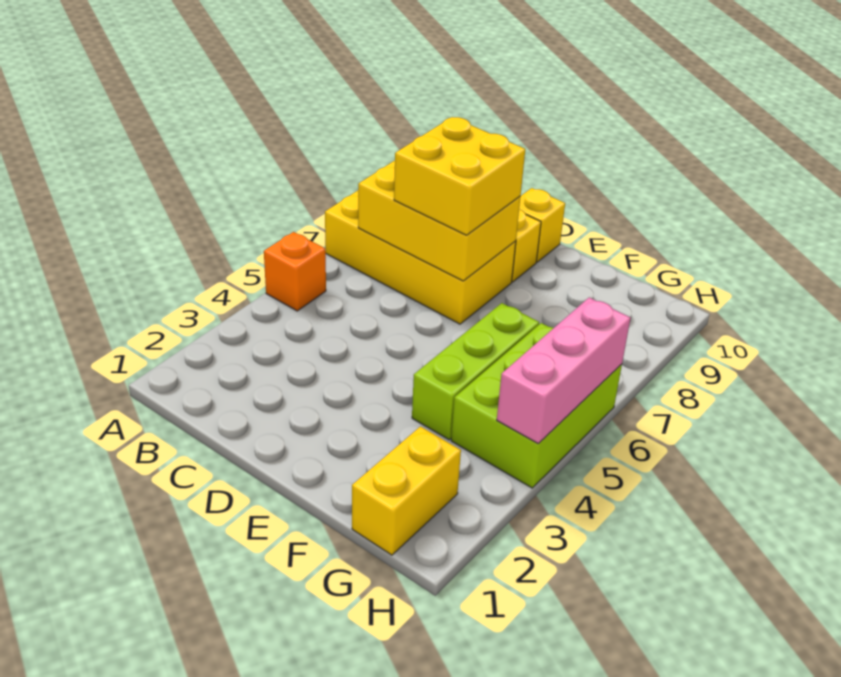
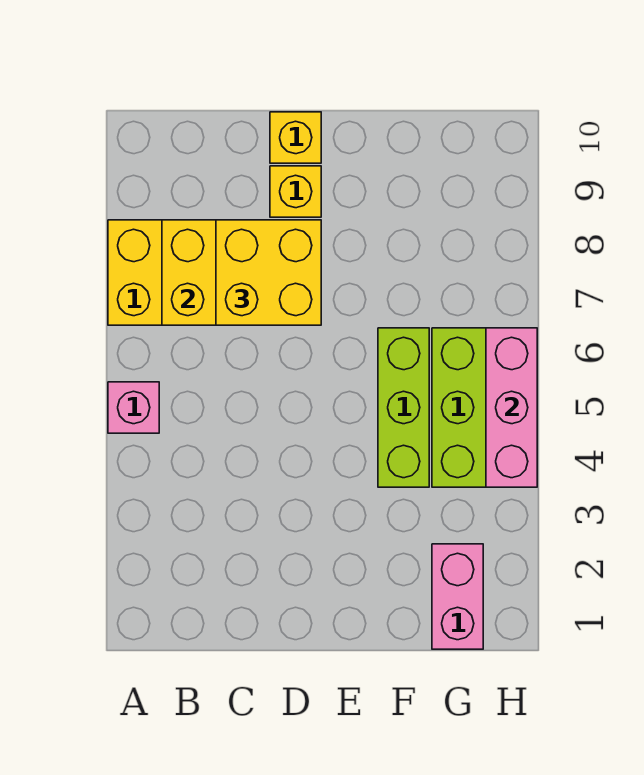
orange brick A5 level 1 -> pink brick A5 level 1
yellow brick G1:G2 level 1 -> pink brick G1:G2 level 1

